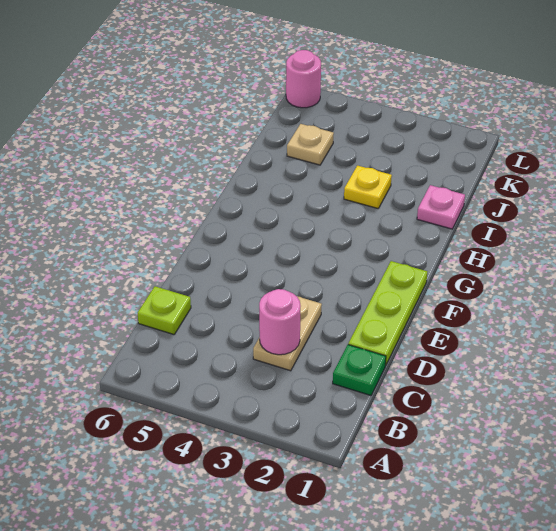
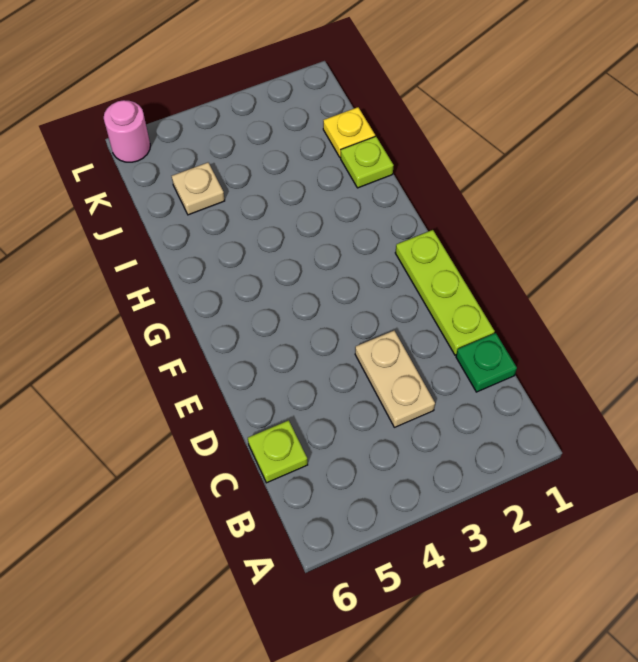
pink round brick C3 level 2 -> none
pink plate I1 level 1 -> lime plate I1 level 1
yellow plate I3 level 1 -> yellow plate J1 level 1

